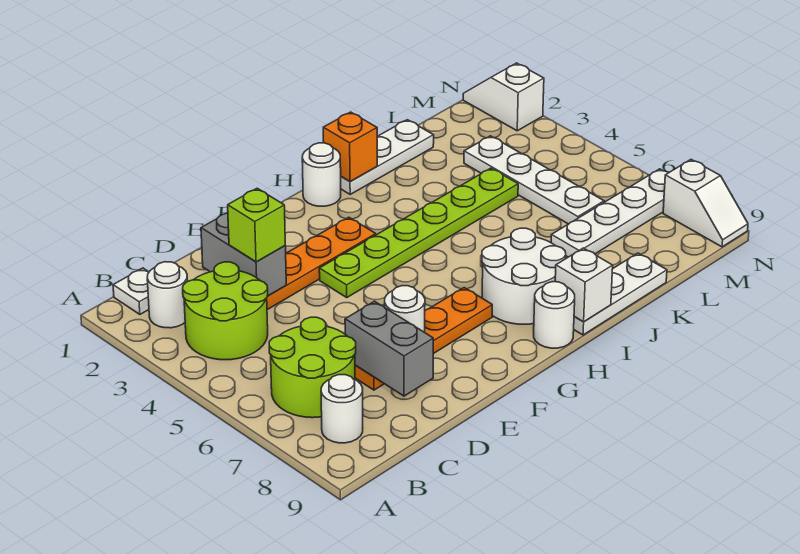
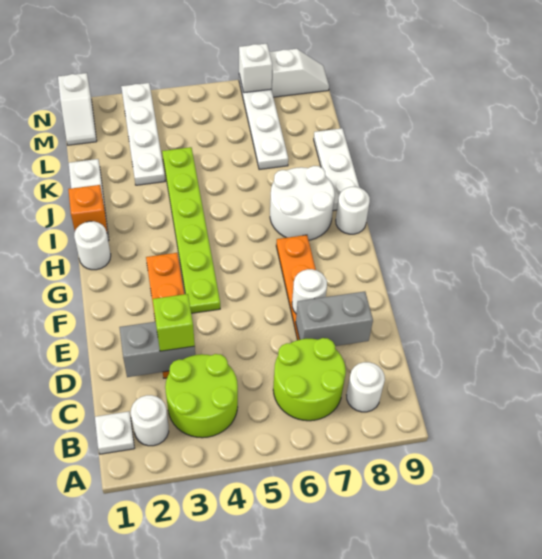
white brick I9 level 2 -> white brick N7 level 2
white plate L3:L6 level 1 -> white plate K3:N3 level 1
white slope N1:N2 level 1 top 2 -> white slope M1:N1 level 1 top N

